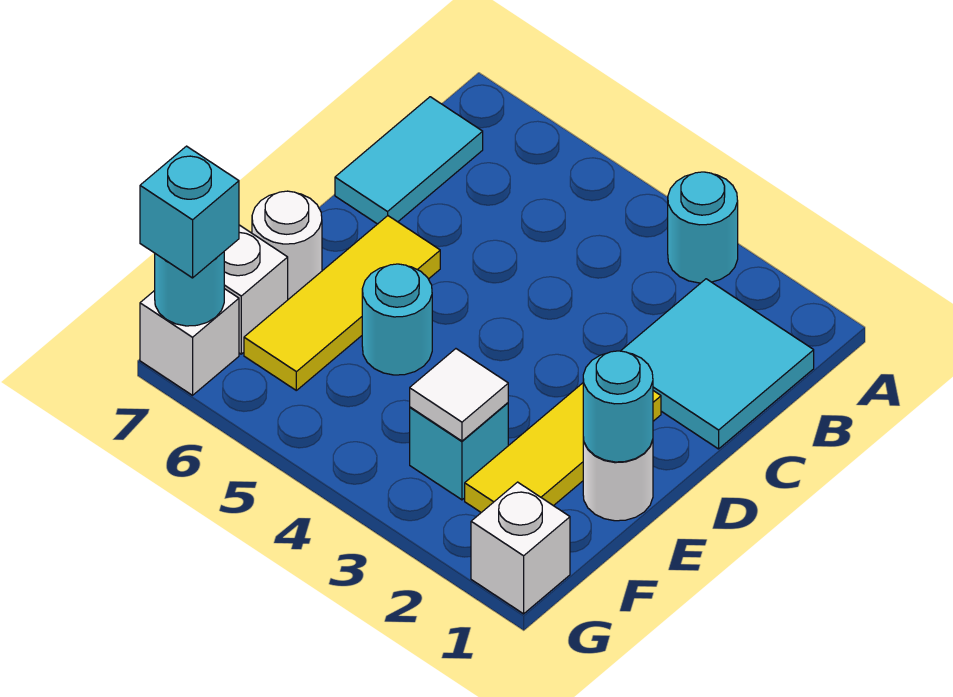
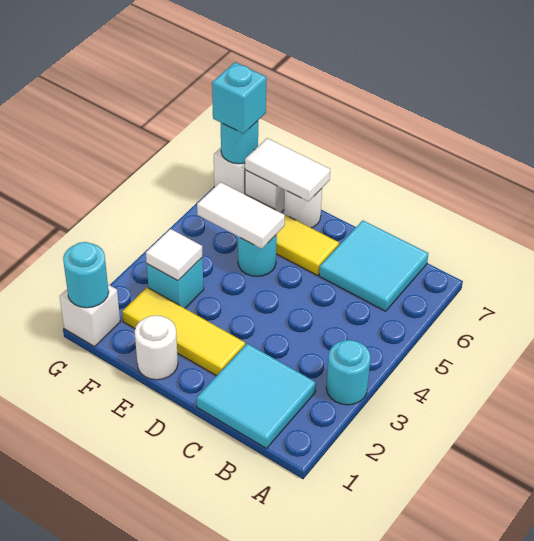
cyan tile B7:C7 level 1 -> cyan tile B6:C7 level 1
cyan round brick E1 level 2 -> cyan round brick G1 level 2
none -> white tile E5:F5 level 2
none -> white tile E7:F7 level 2

